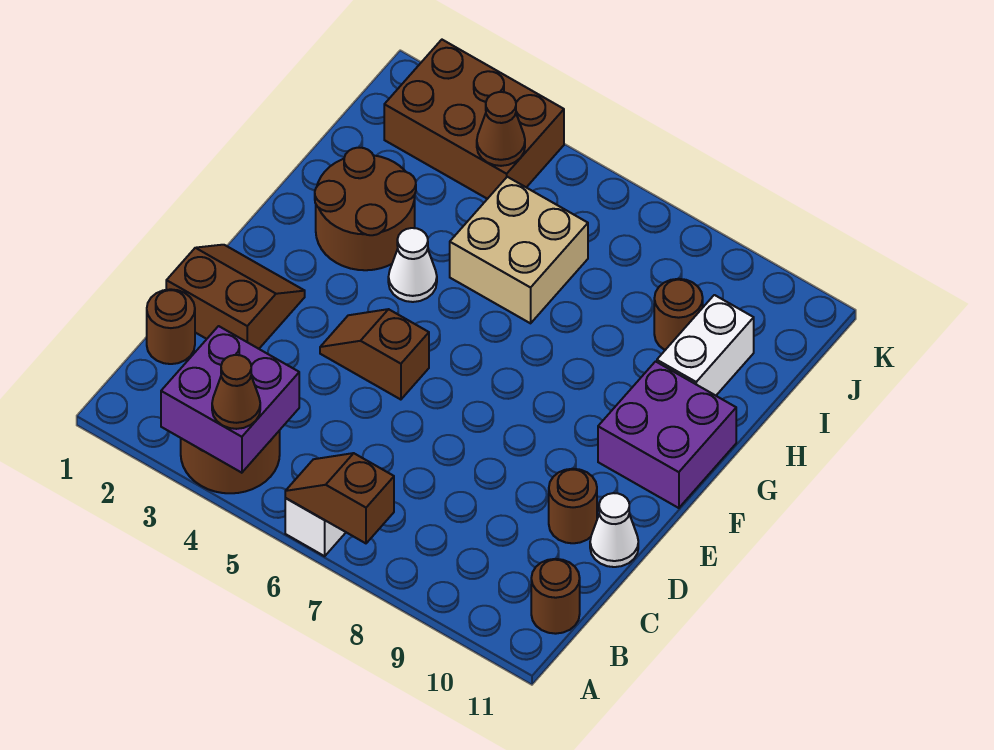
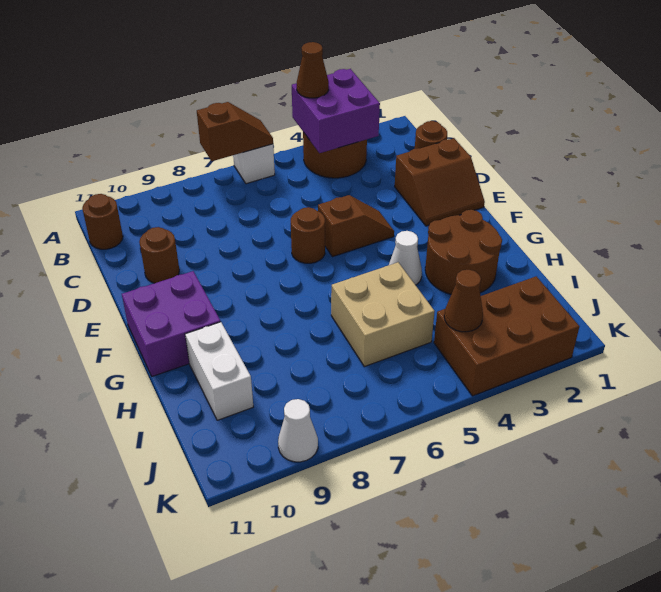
white cone D11 level 1 -> white cone K9 level 1
brown round brick I9 level 1 -> brown round brick E6 level 1

